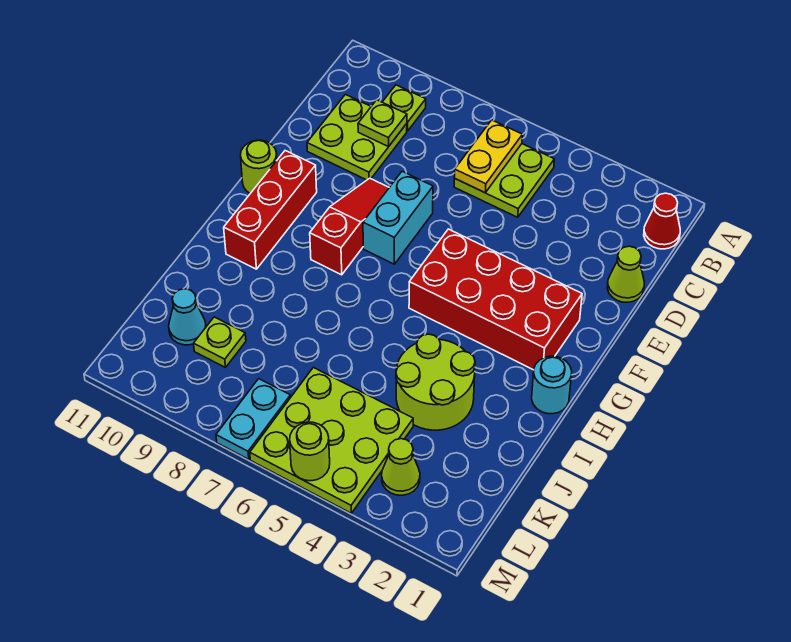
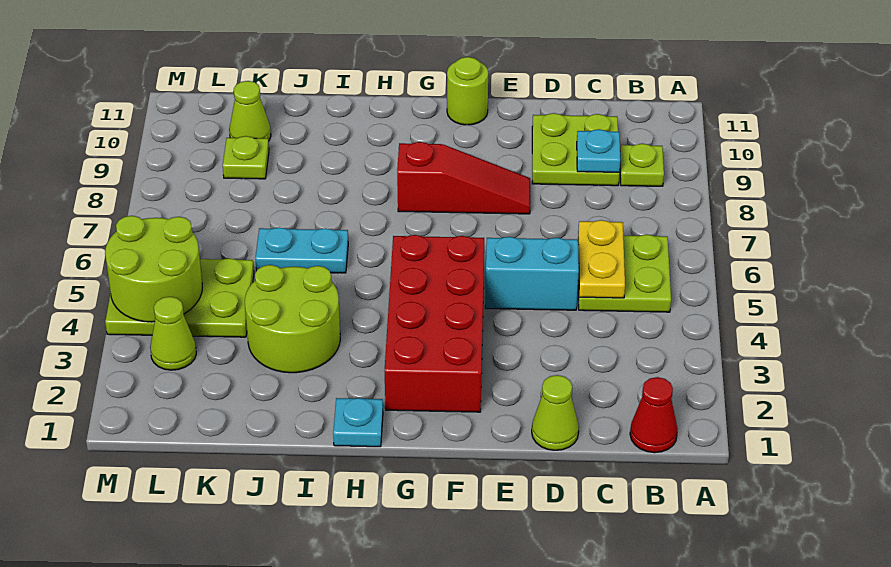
yellow plate B6:C6 level 2 -> yellow plate C5:C6 level 2
lime plate C9 level 2 -> cyan plate C9 level 2
cyan brick E7:F7 level 1 -> cyan brick D5:E5 level 1
red brick F10:H10 level 1 -> none
cyan round brick H1 level 1 -> cyan plate H1 level 1
lime plate K4:M6 level 1 -> lime plate K4:M5 level 1
cyan cone K10 level 1 -> lime cone K10 level 1
cyan plate L7:M7 level 1 -> cyan plate I6:J6 level 1
lime round brick M5 level 2 -> lime round brick L4:M5 level 2

